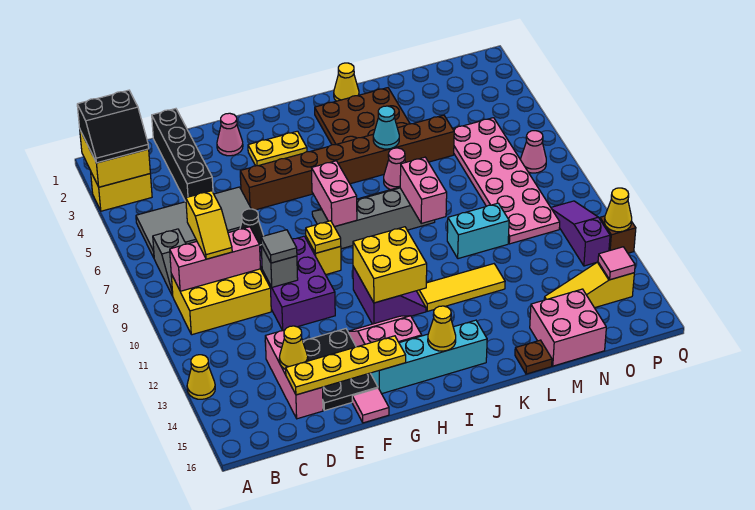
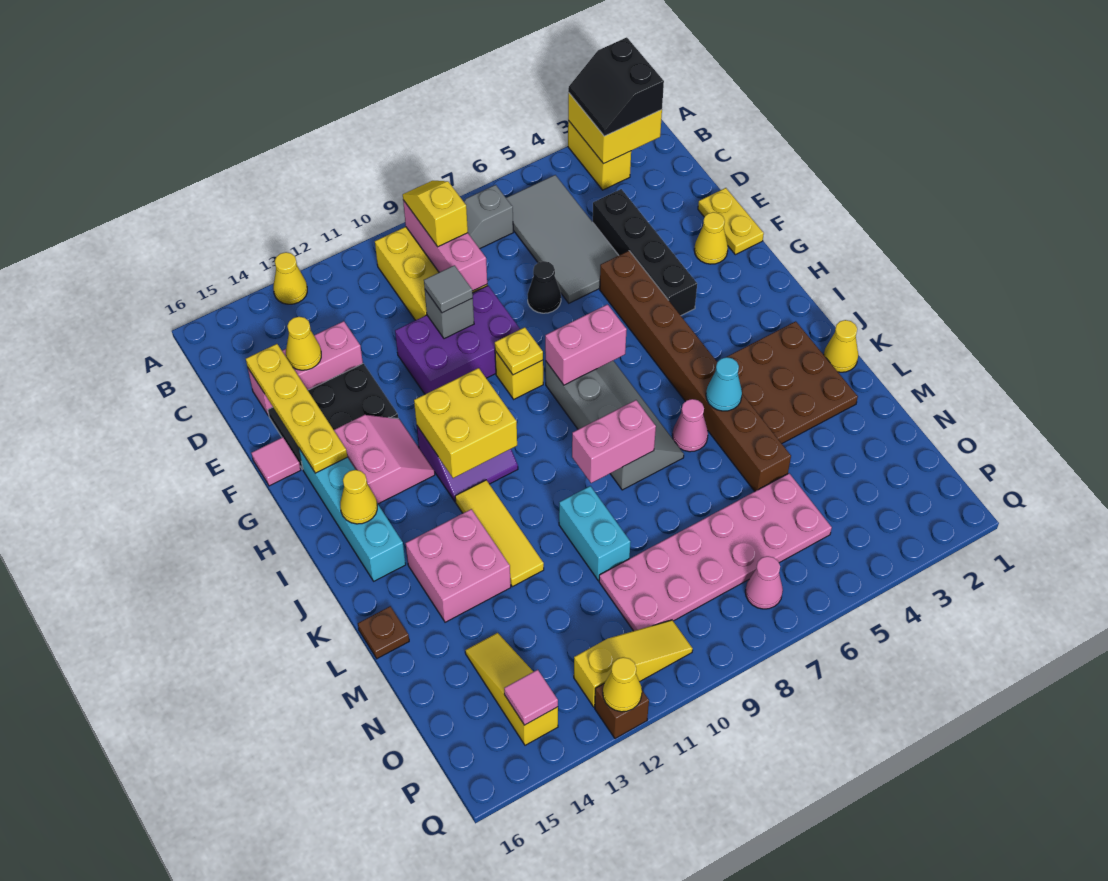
yellow slope C8:C9 level 3 top 8 -> yellow slope B9:C9 level 3 top C
black brick D1:D4 level 1 -> black brick D4:G4 level 1
pink cone F2 level 1 -> yellow cone F2 level 1
yellow plate G3:H3 level 1 -> yellow plate E1:F1 level 1
pink brick M15:N16 level 1 -> pink brick K13:L14 level 1
purple slope P10:P12 level 1 top 12 -> yellow slope P10:P12 level 1 top 12

